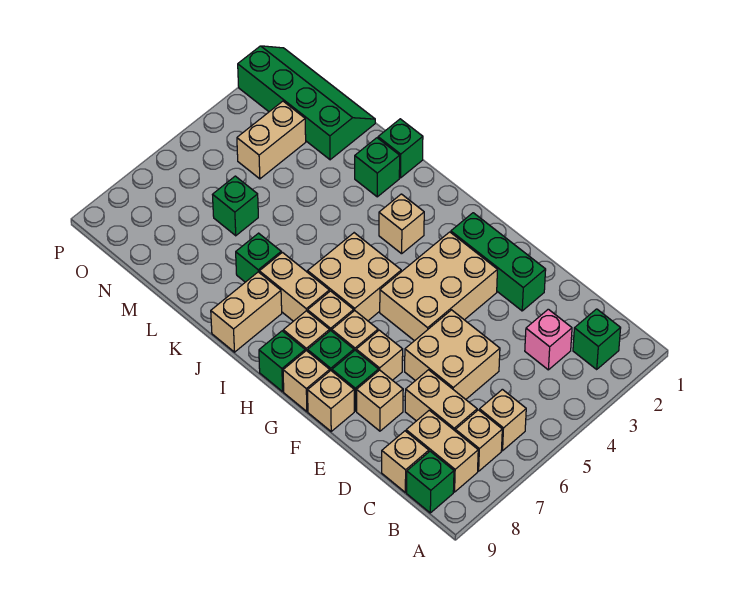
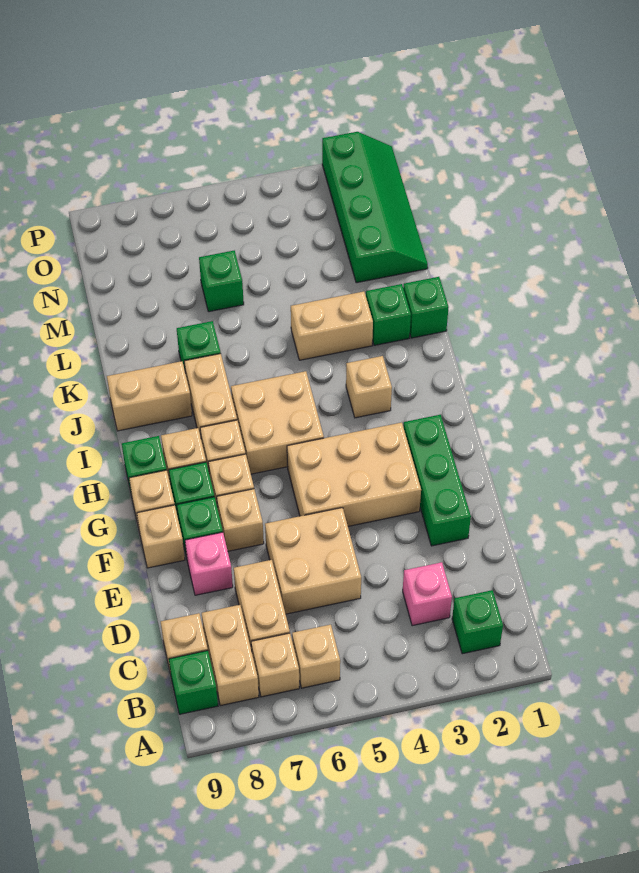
tan brick E8 level 1 -> pink brick E8 level 1
tan brick N3:N4 level 1 -> tan brick K3:K4 level 1

